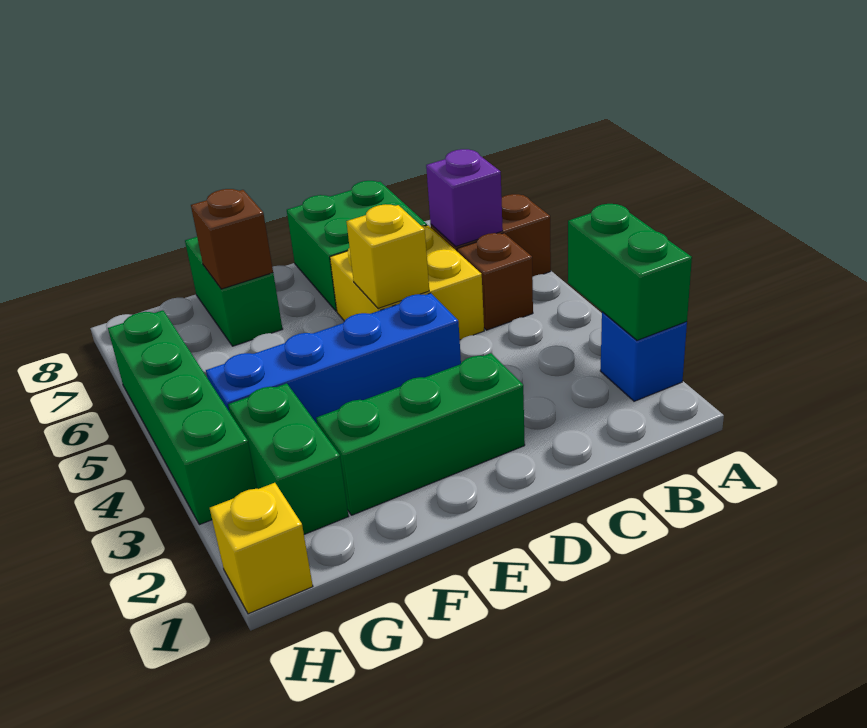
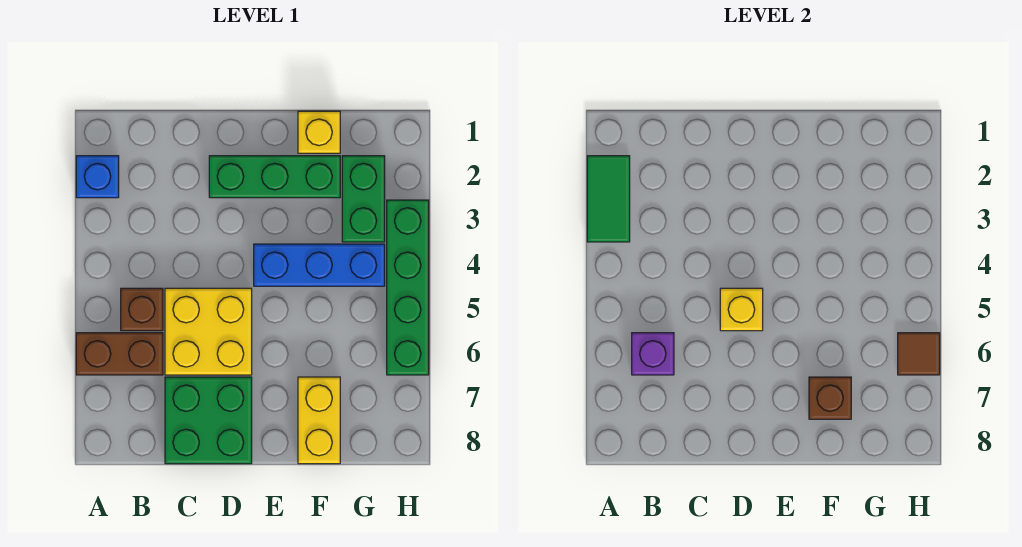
green brick A2:A3 level 2 -> green tile A2:A3 level 2
blue brick D4:G4 level 1 -> blue brick E4:G4 level 1
green brick F7:F8 level 1 -> yellow brick F7:F8 level 1
yellow brick H1 level 1 -> yellow brick F1 level 1
none -> brown tile H6 level 2

